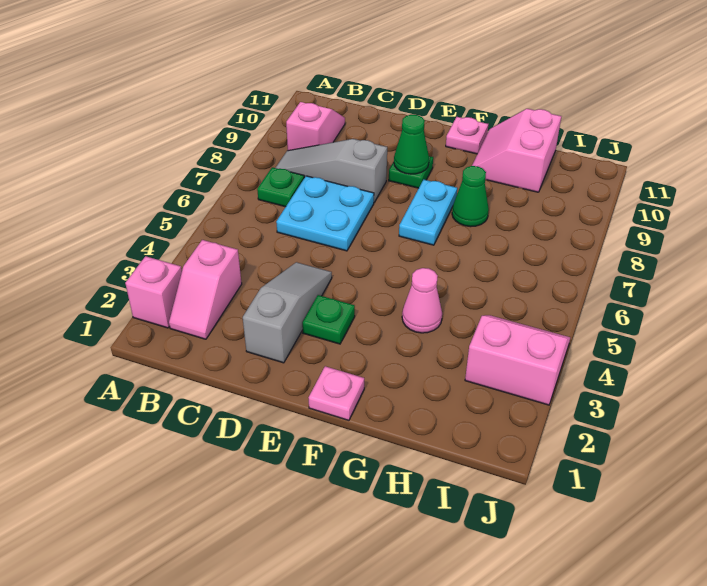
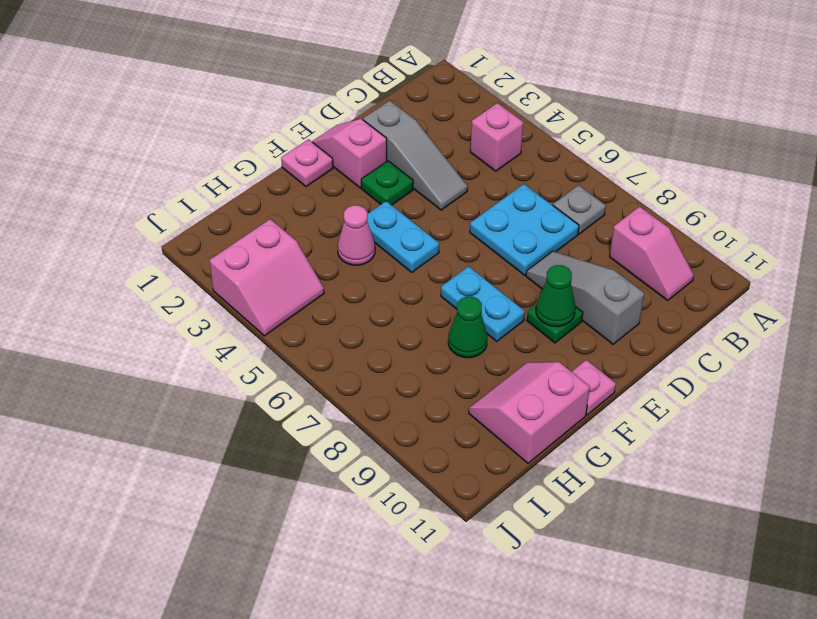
pink brick A2 level 1 -> pink brick B4 level 1
pink slope B2:B3 level 1 top 3 -> pink slope E1:E2 level 1 top 2
green plate B7 level 1 -> grey plate B7 level 1
grey slope B8:D8 level 1 top D -> grey slope D8:D10 level 1 top 10
none -> cyan plate F4:F5 level 1
pink slope G10:H11 level 1 top H -> pink slope G10:H11 level 1 top 11

